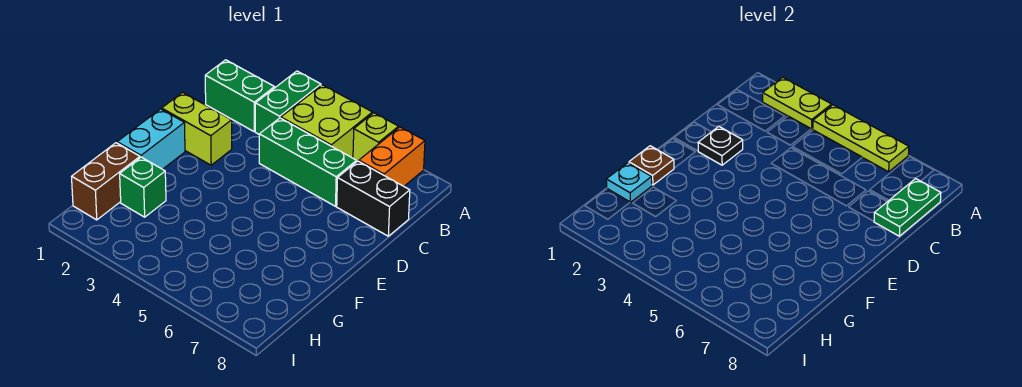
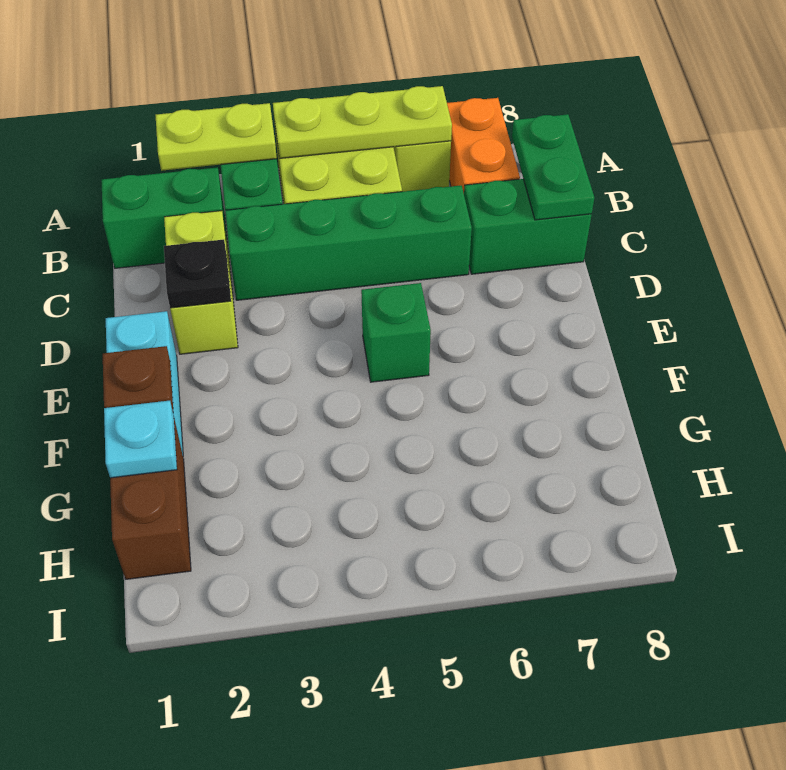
green brick C4:C6 level 1 -> green brick C3:C6 level 1
black brick C7:C8 level 1 -> green brick C7:C8 level 1
lime brick D1:D2 level 1 -> lime brick C2:D2 level 1
green brick G2 level 1 -> green brick E5 level 1

